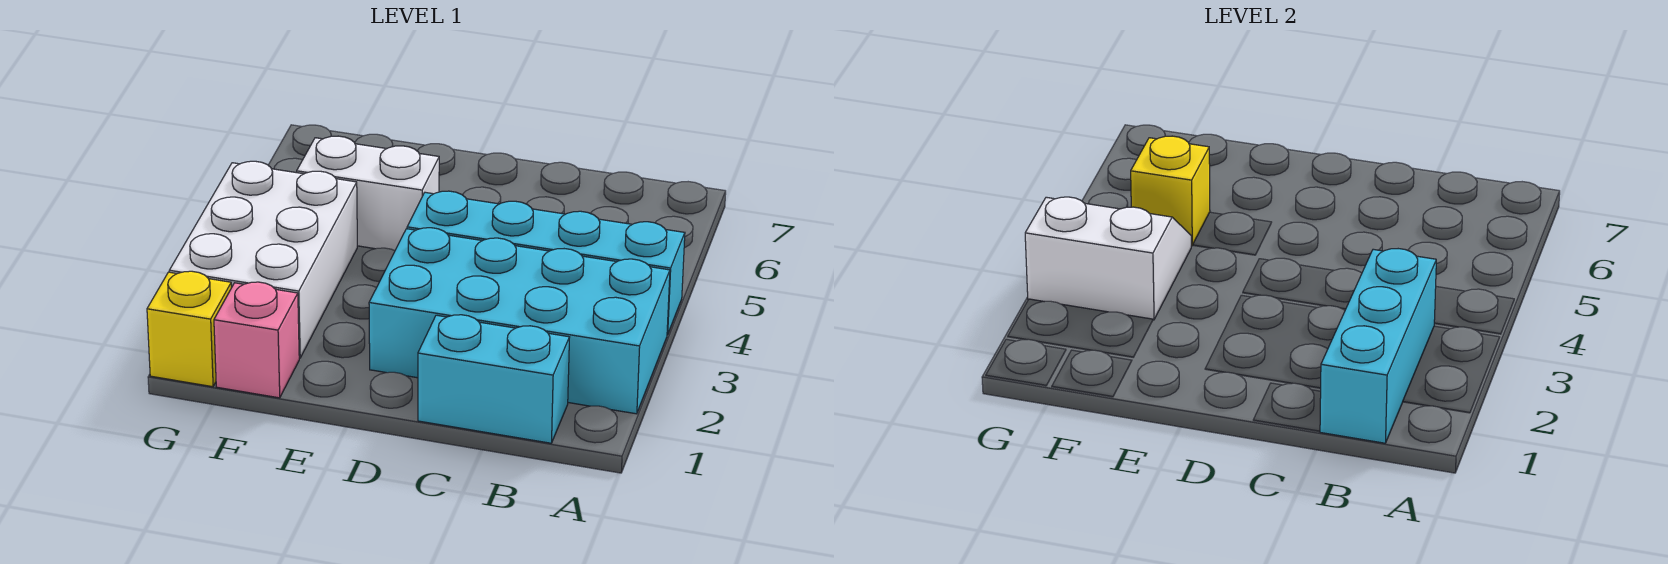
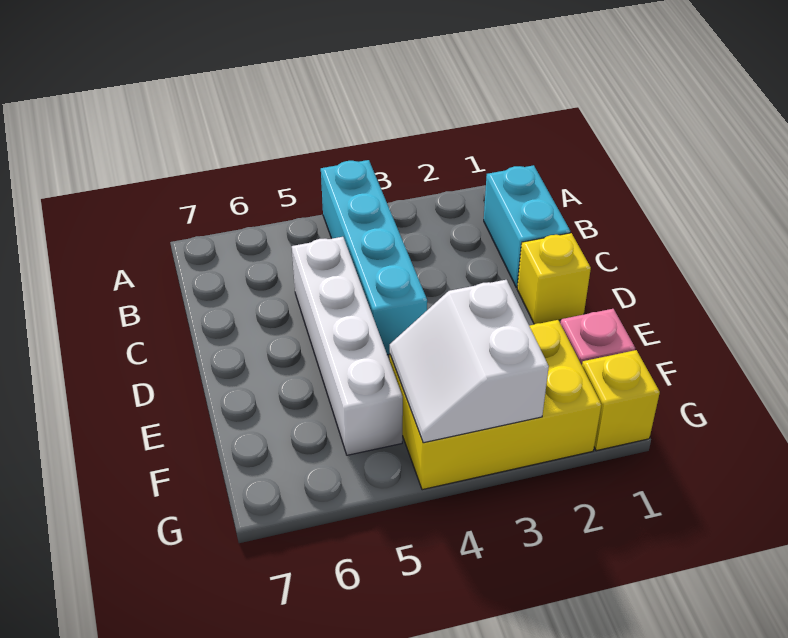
cyan brick A2:D3 level 1 -> none
cyan brick B1:B3 level 2 -> none
white brick E5:F5 level 1 -> white brick C5:F5 level 1
white brick F2:G4 level 1 -> yellow brick F2:G4 level 1
yellow brick F5 level 2 -> yellow brick D1 level 1

